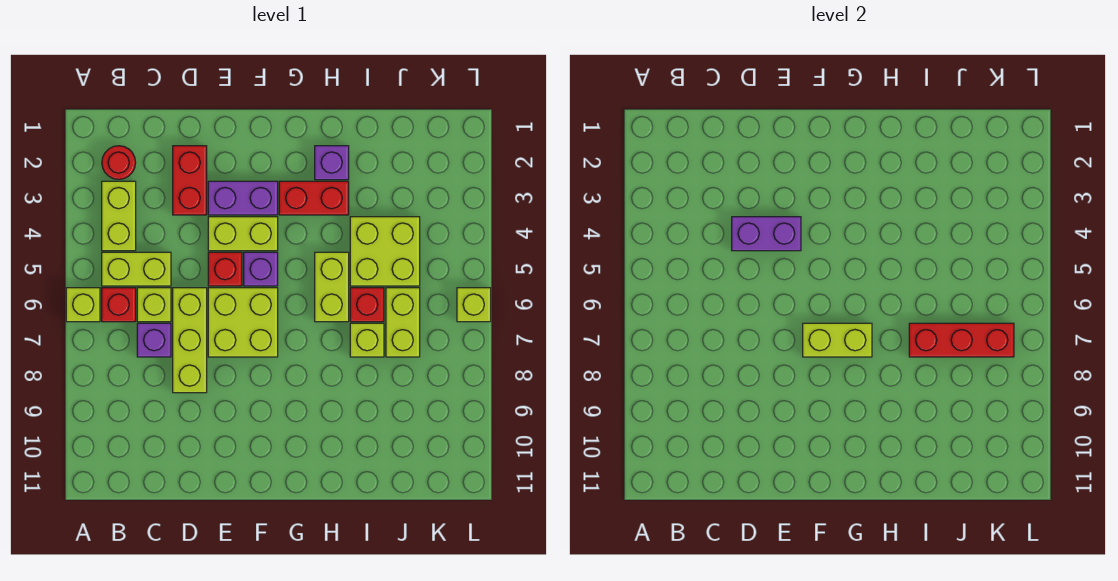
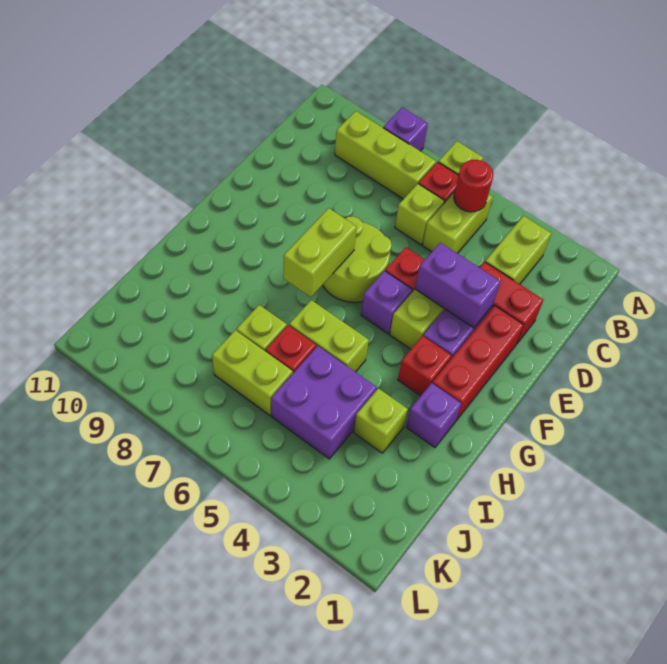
red round brick B2 level 1 -> red round brick B5 level 2
lime brick B3:B4 level 1 -> lime brick B3:C3 level 1
purple brick C7 level 1 -> purple brick A8 level 1
purple brick D4:E4 level 2 -> purple brick E3:E4 level 2
lime brick D6:D8 level 1 -> lime brick B7:B9 level 1
lime brick E6:F7 level 1 -> lime round brick E6:F7 level 1
red brick G3:H3 level 1 -> red brick G3 level 1
lime brick I4:J5 level 1 -> purple brick I4:J5 level 1
red brick I7:K7 level 2 -> red brick E2:G2 level 1
lime brick L6 level 1 -> lime brick I3 level 1

